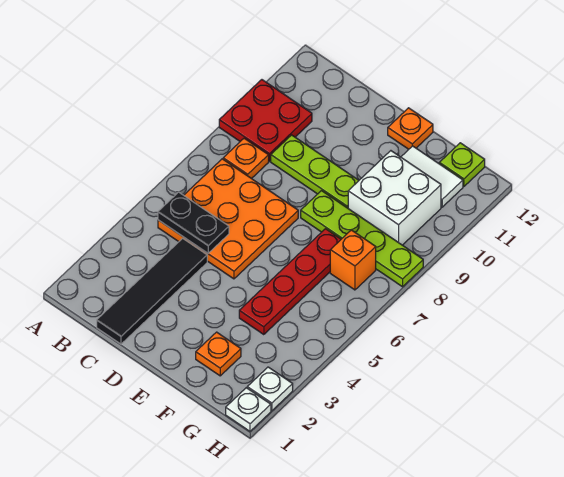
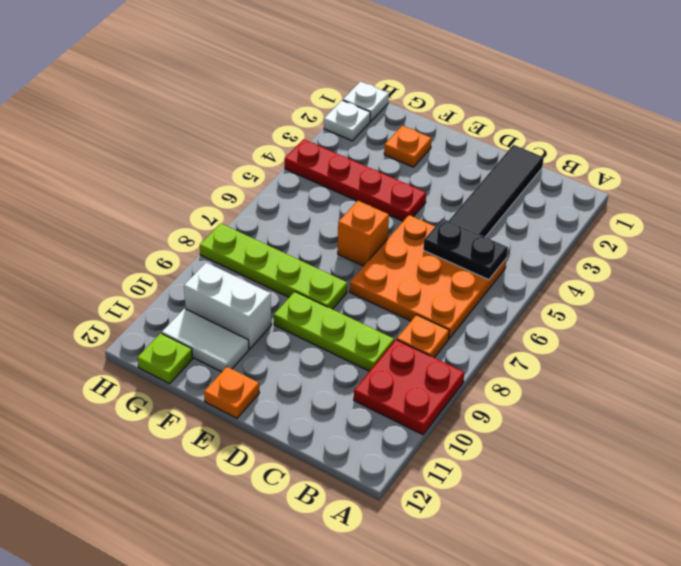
red plate F4:F7 level 1 -> red plate E4:H4 level 1
white brick F9:G10 level 1 -> white brick F10:G10 level 1
orange brick G7 level 1 -> orange brick E6 level 1

